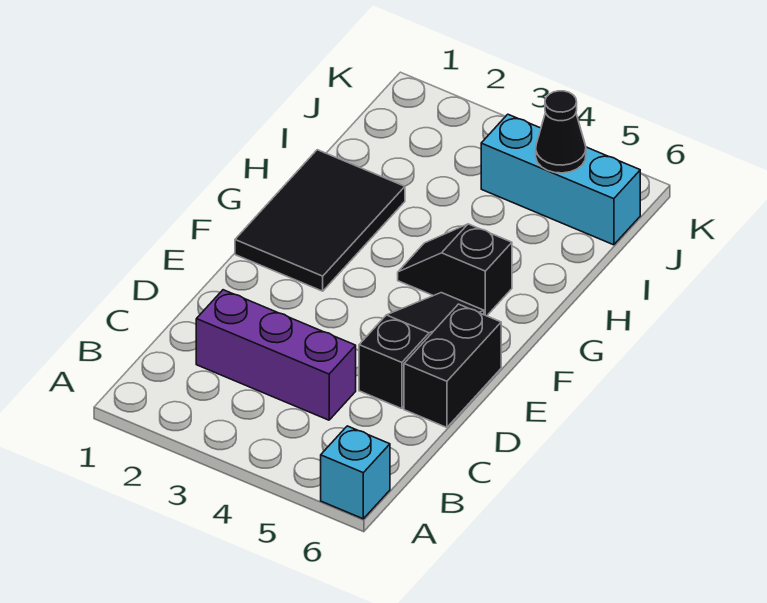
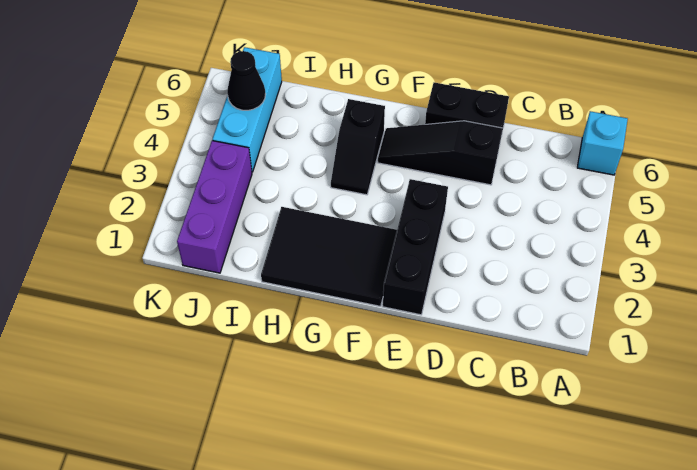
purple brick C2:C4 level 1 -> purple brick J1:J3 level 1
none -> black brick E1:E3 level 1

